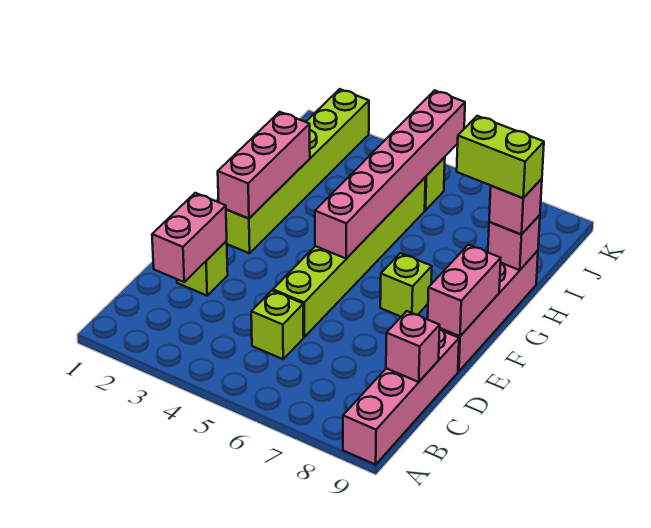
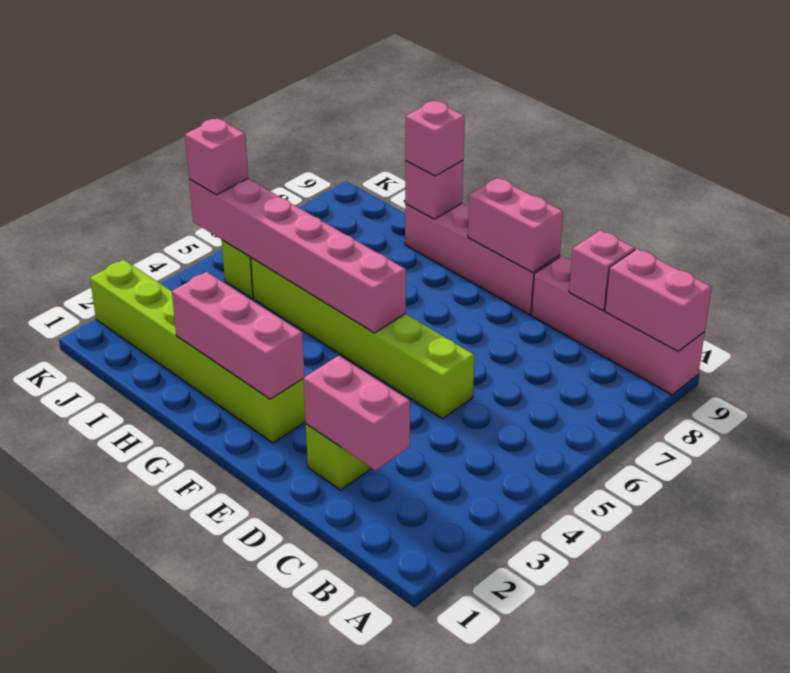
none -> pink brick A9:B9 level 2
lime brick C5 level 1 -> none
lime brick F7 level 1 -> none
lime brick H8:H9 level 4 -> none
none -> pink brick K5 level 3

